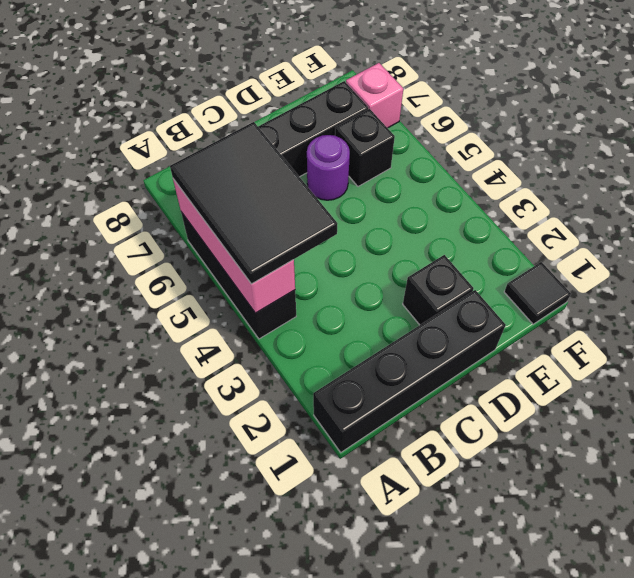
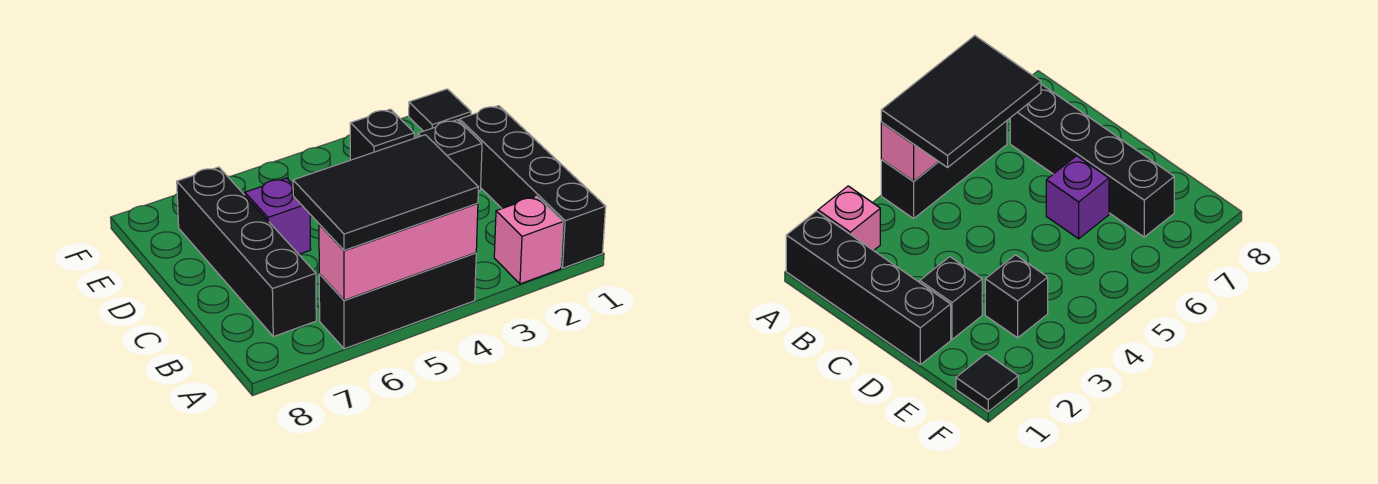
purple round brick D6 level 1 -> purple brick D6 level 1
black brick E6 level 1 -> black brick E3 level 1
pink brick F7 level 1 -> pink brick A2 level 1

